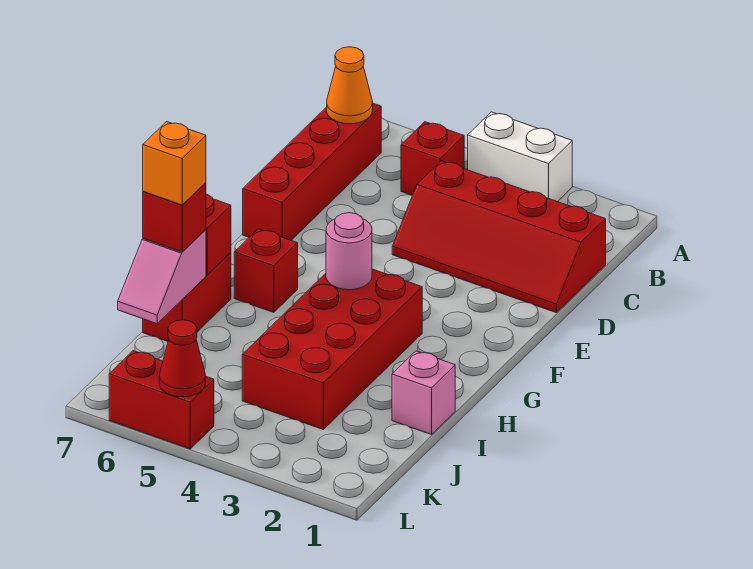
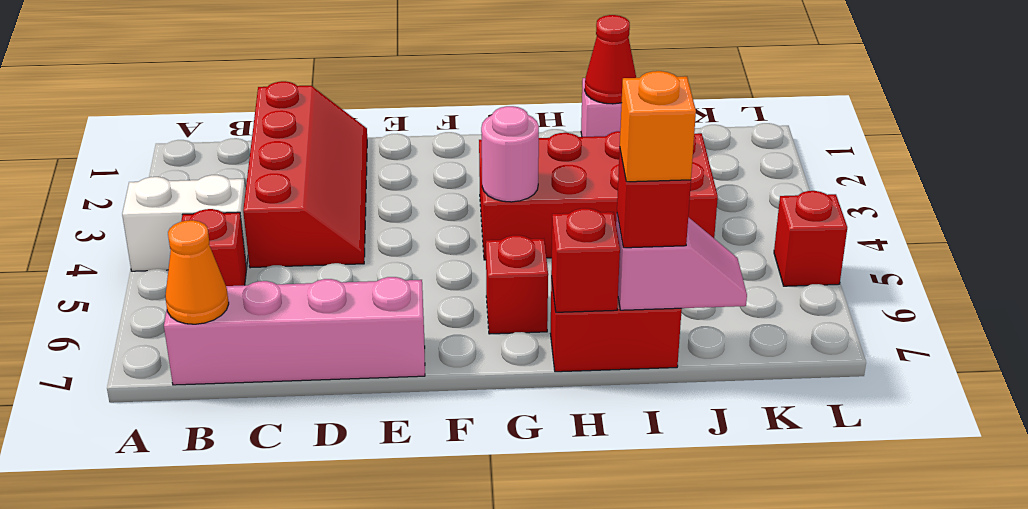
white brick A3:A4 level 1 -> white brick A4:B4 level 1
red brick B7:E7 level 1 -> pink brick B7:E7 level 1
red brick L5:L6 level 1 -> red brick L5 level 1
red cone L5 level 2 -> red cone I1 level 2

